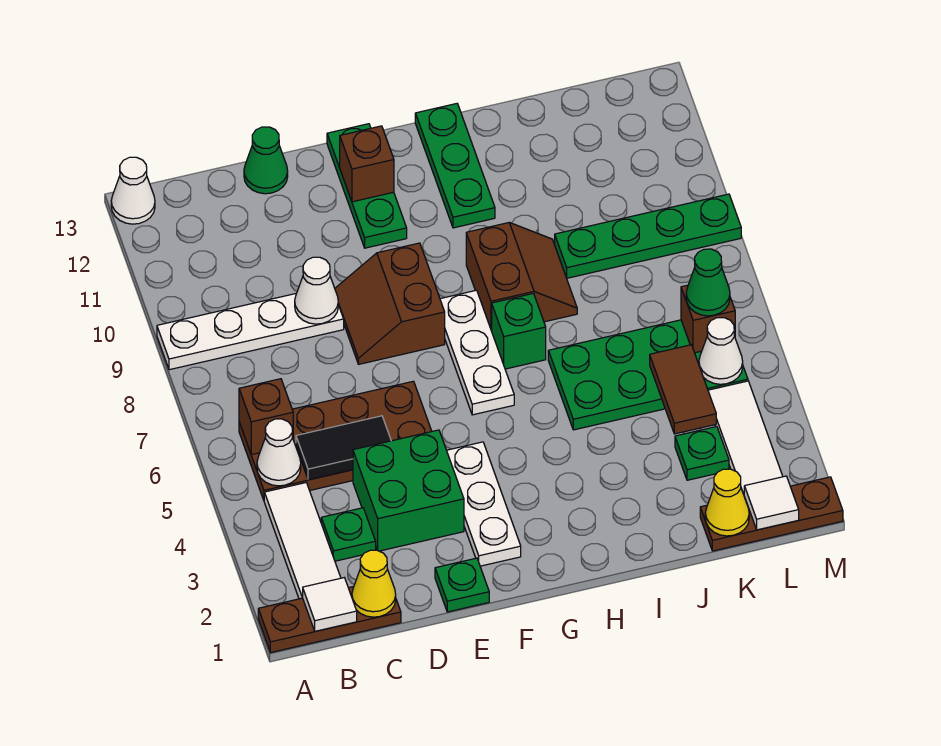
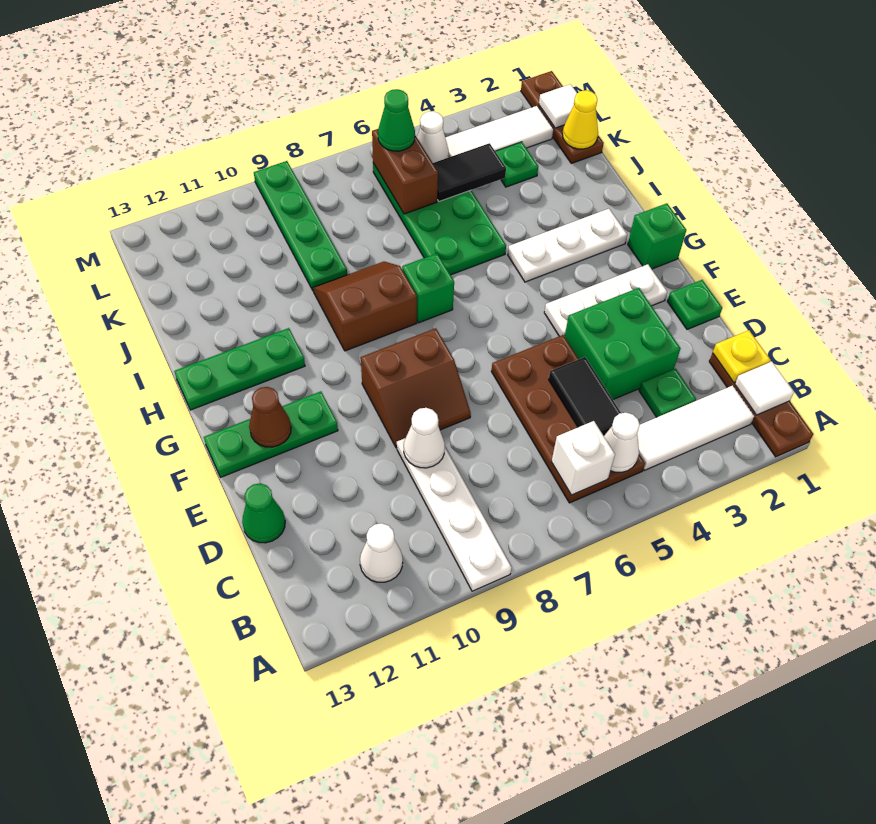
white cone A13 level 1 -> white cone B11 level 1
brown brick B6 level 2 -> white brick B6 level 2
yellow cone C1 level 2 -> yellow plate C1 level 2
brown brick F12 level 2 -> brown cone F12 level 2
none -> green brick G1 level 1
white plate G6:G8 level 1 -> white plate H2:H4 level 1
brown tile K4:K5 level 2 -> black tile K4:K5 level 2
brown brick L6 level 2 -> brown brick K6:L6 level 2

